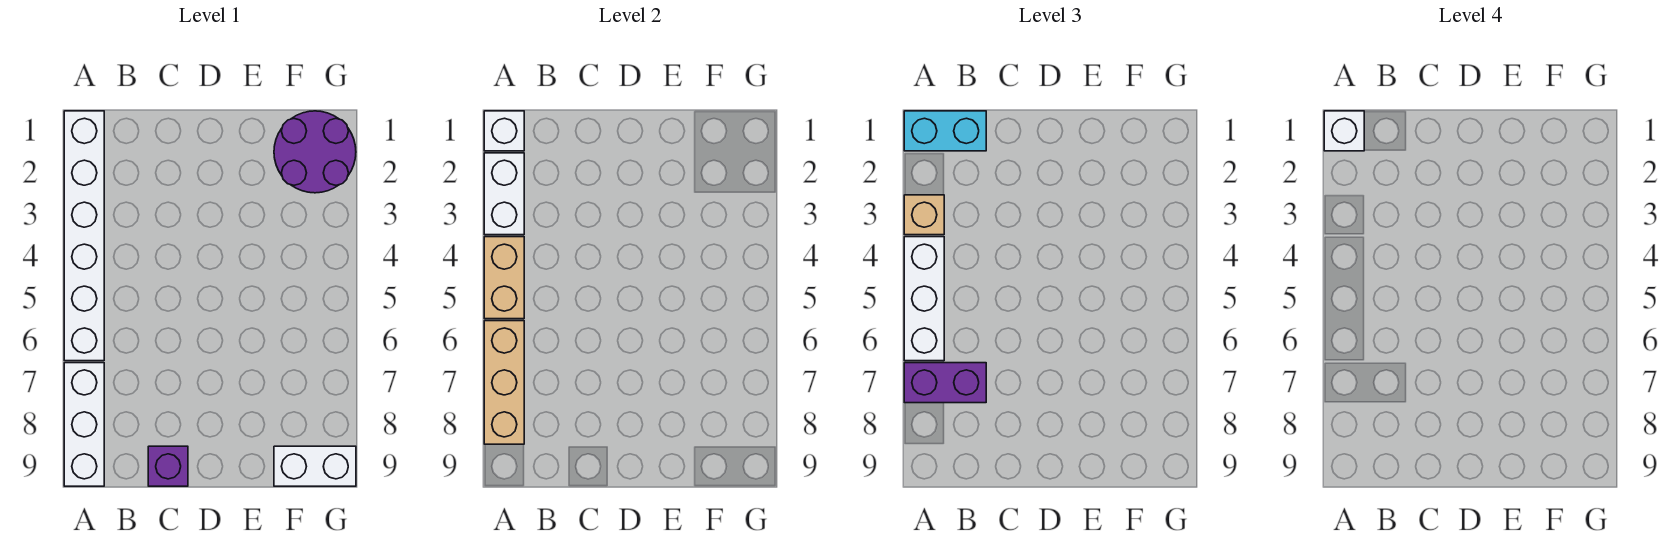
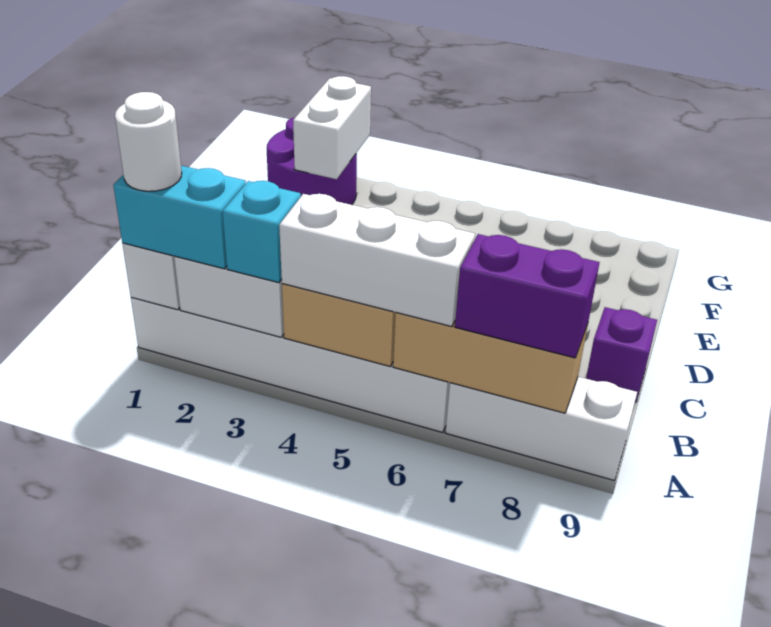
cyan brick A1:B1 level 3 -> cyan brick A1:A2 level 3
white brick A1 level 4 -> white round brick A1 level 4
tan brick A3 level 3 -> cyan brick A3 level 3
purple brick A7:B7 level 3 -> purple brick A7:A8 level 3
white brick F9:G9 level 1 -> white brick F2:G2 level 2

